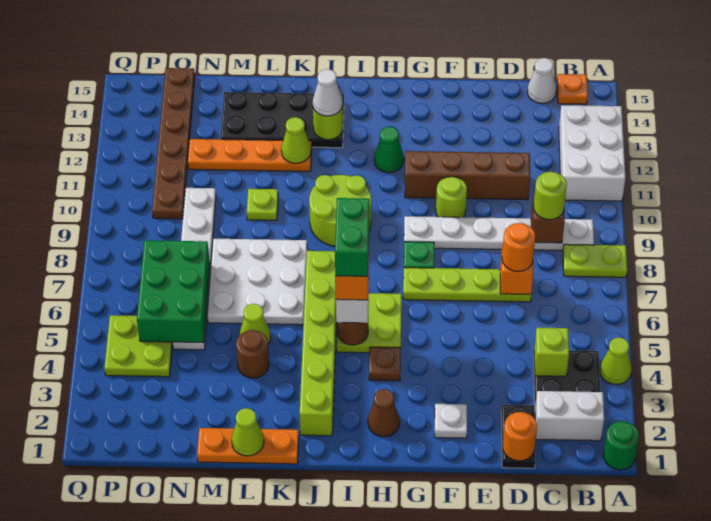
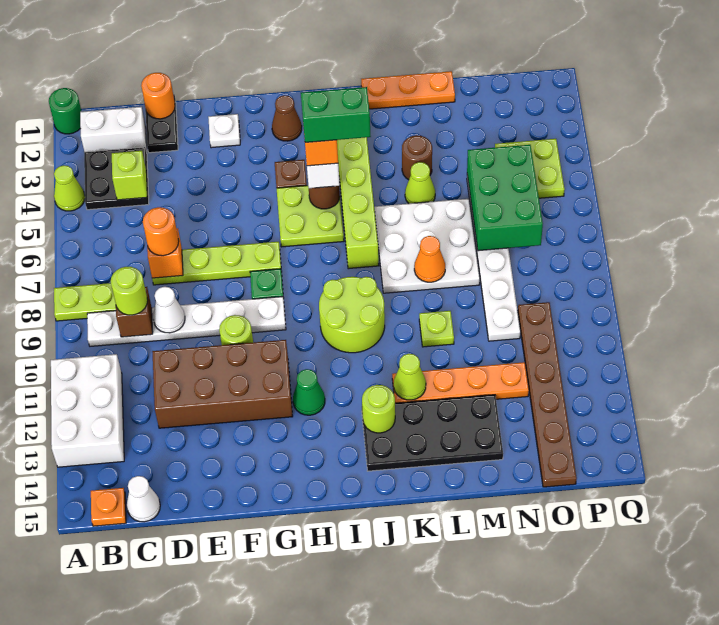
brown brick D11:G11 level 1 -> brown brick D11:G12 level 1
green brick I5:I6 level 5 -> green brick I5:J5 level 5
white cone J13 level 3 -> white cone D9 level 2
lime cone L1 level 2 -> none
none -> orange cone L8 level 2

